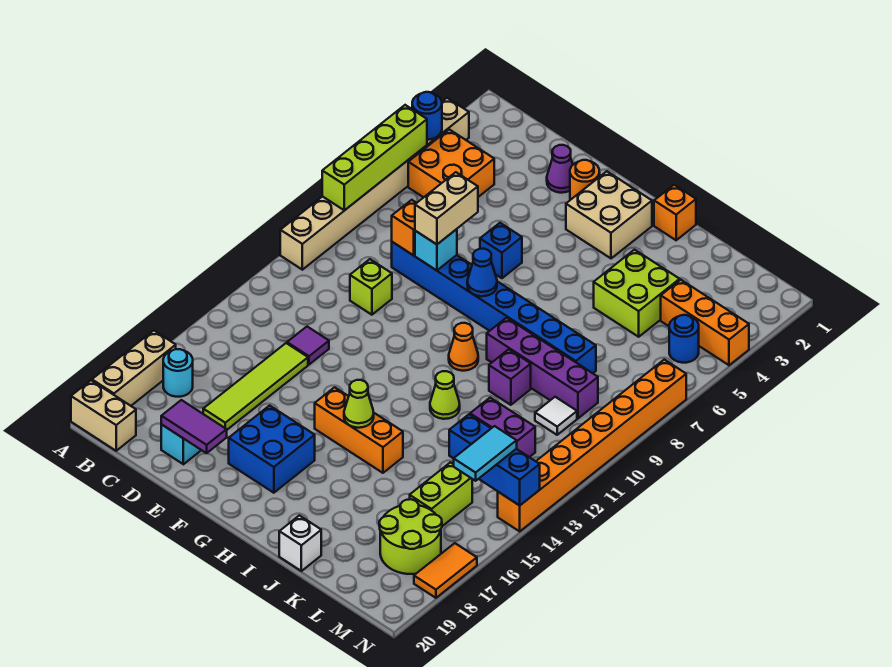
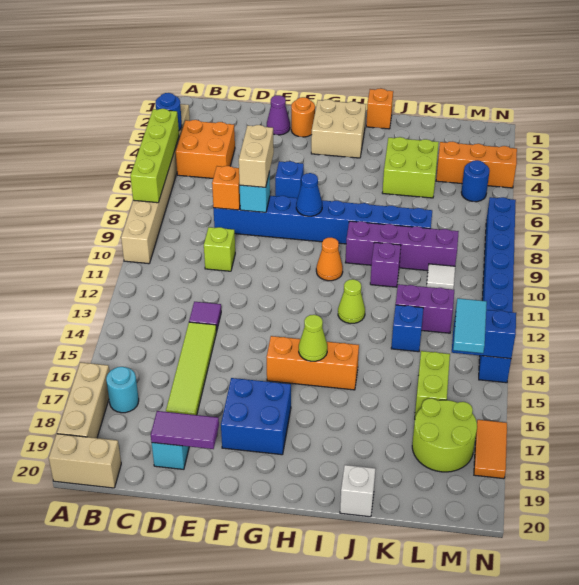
orange brick N7:N14 level 1 -> blue brick N7:N14 level 1

